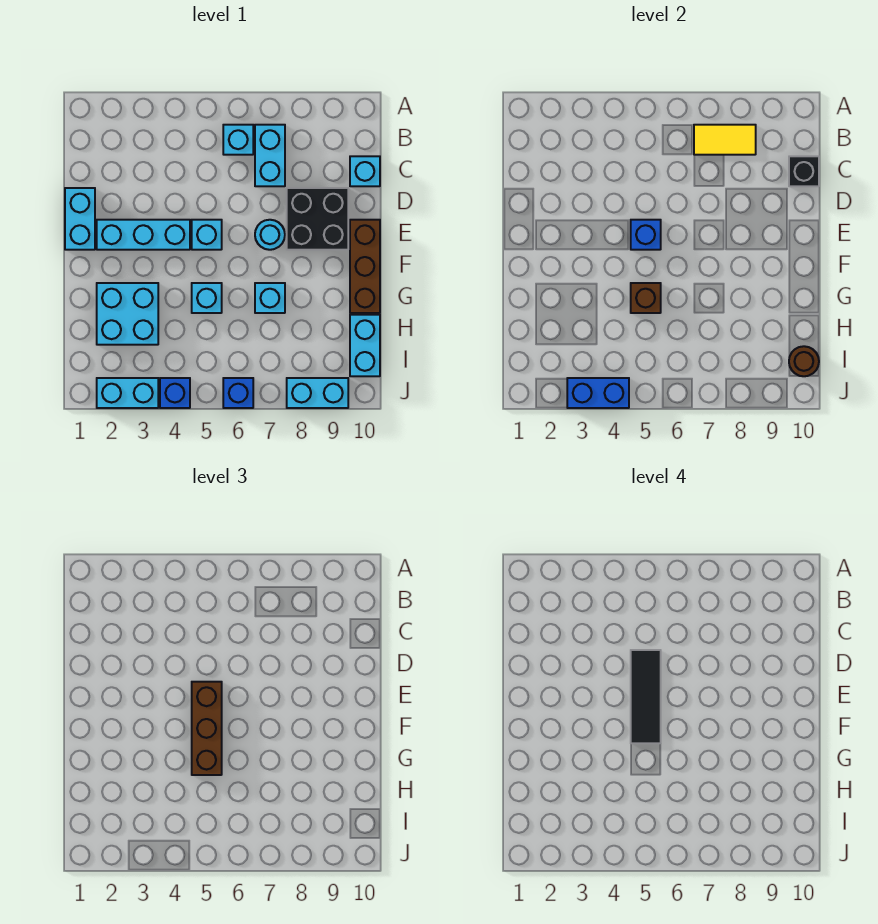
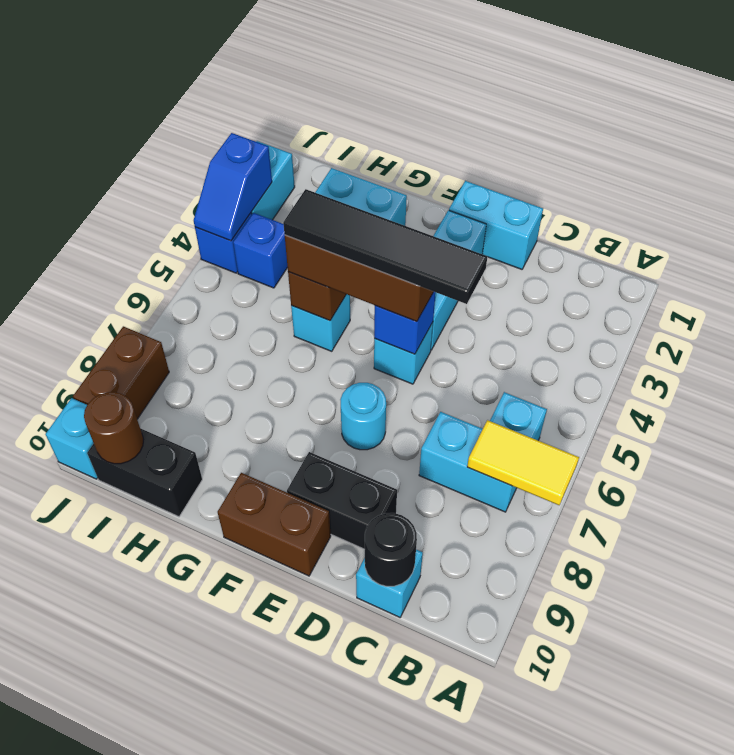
yellow tile B7:B8 level 2 -> yellow tile A7:B7 level 2
black brick C10 level 2 -> black round brick C10 level 2
black tile D5:F5 level 4 -> black tile D5:G5 level 4
black brick D8:E9 level 1 -> black brick D9:E9 level 1
brown brick E10:G10 level 1 -> brown brick E10:F10 level 1
cyan brick G7 level 1 -> cyan brick J10 level 1
cyan brick H10:I10 level 1 -> black brick H10:I10 level 1
blue brick J3:J4 level 2 -> blue slope J3:J4 level 2 top 3
blue brick J6 level 1 -> blue brick I4 level 1
cyan brick J8:J9 level 1 -> brown brick J8:J9 level 1

